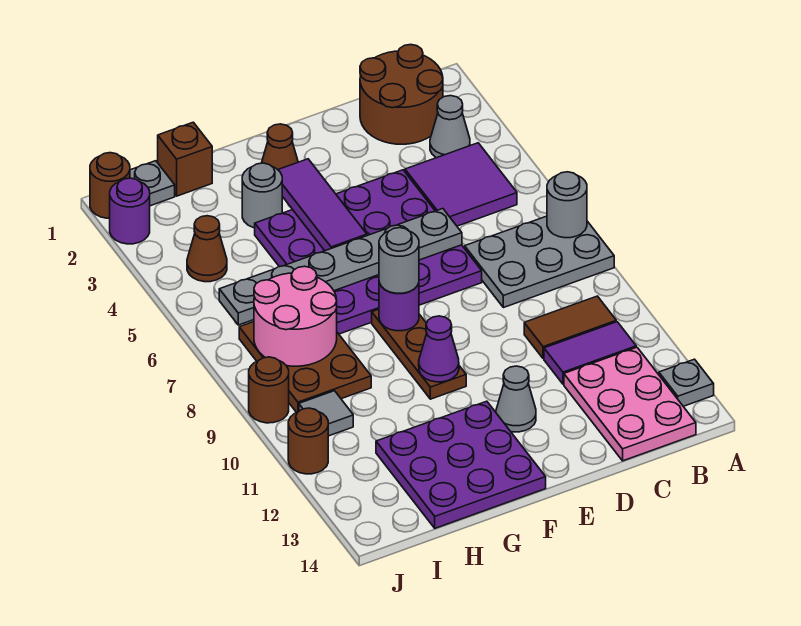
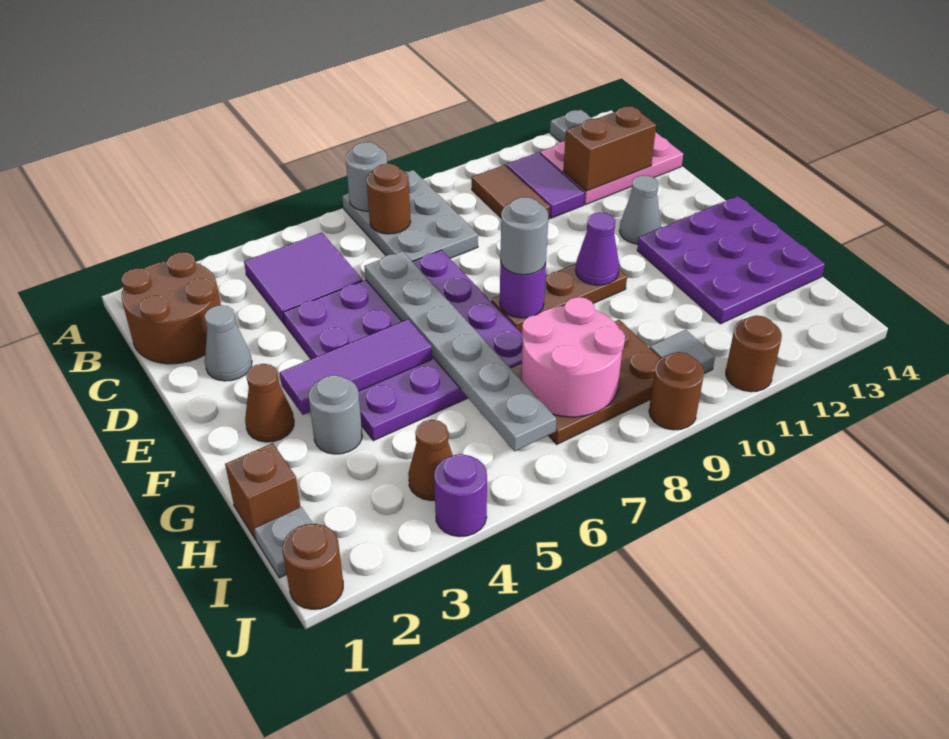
grey cone B3 level 1 -> grey cone D2 level 1
none -> brown round brick B7 level 2
none -> brown brick C12:C13 level 2
purple round brick J2 level 1 -> purple round brick J4 level 1

